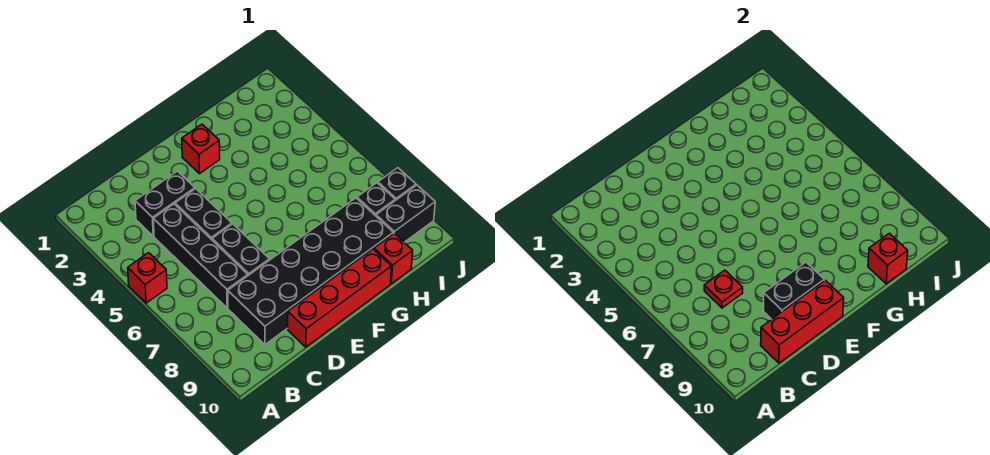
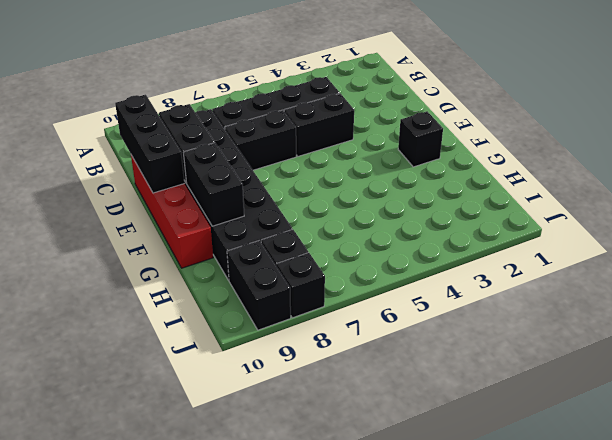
red brick A5 level 1 -> none
black brick C3:D3 level 1 -> black brick F9:G9 level 2
red plate C7 level 2 -> none
red brick C10:E10 level 2 -> black brick C10:E10 level 2
red brick F2 level 1 -> black brick F2 level 1
red brick H10 level 1 -> none
red brick H10 level 2 -> none

